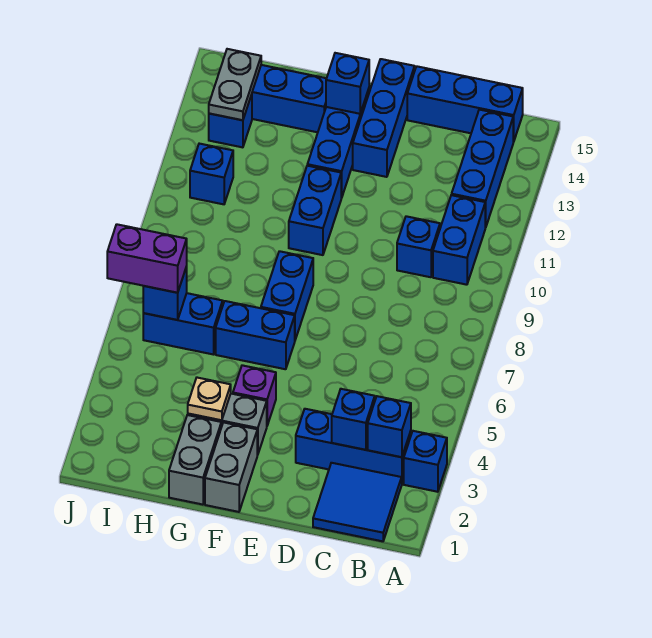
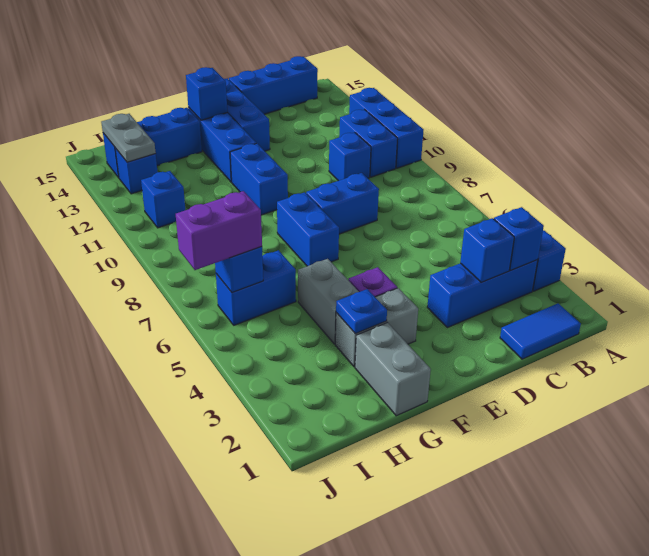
blue tile B1:C2 level 1 -> blue tile B1:C1 level 1
blue brick B12:B14 level 1 -> blue brick A10:A12 level 1
grey brick F1:F2 level 1 -> grey brick G4:G5 level 1
blue brick F6:G6 level 1 -> blue brick D8:E8 level 1
tan plate G3 level 2 -> blue plate G3 level 2

